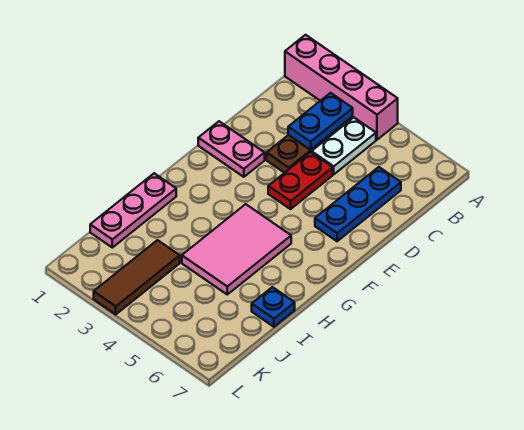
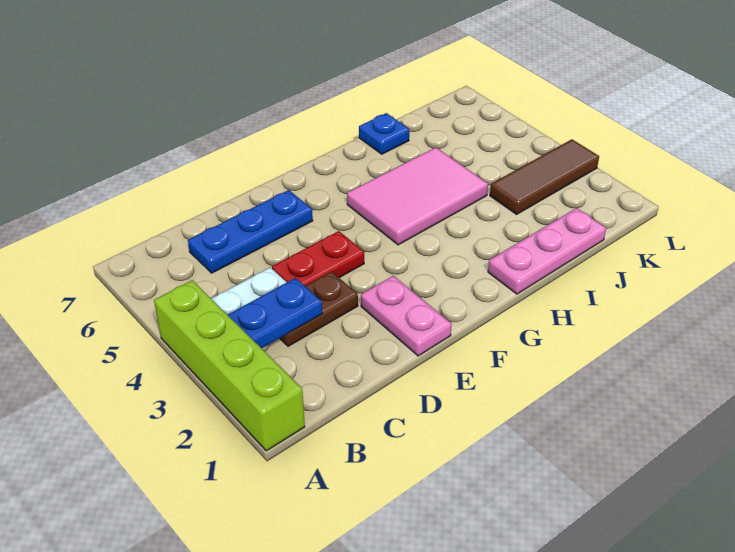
pink brick A1:A4 level 1 -> lime brick A1:A4 level 1

